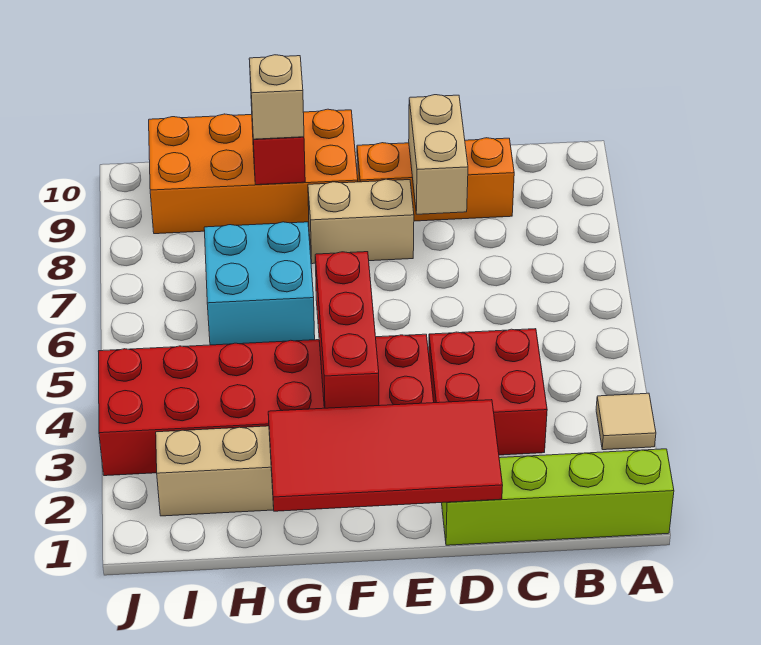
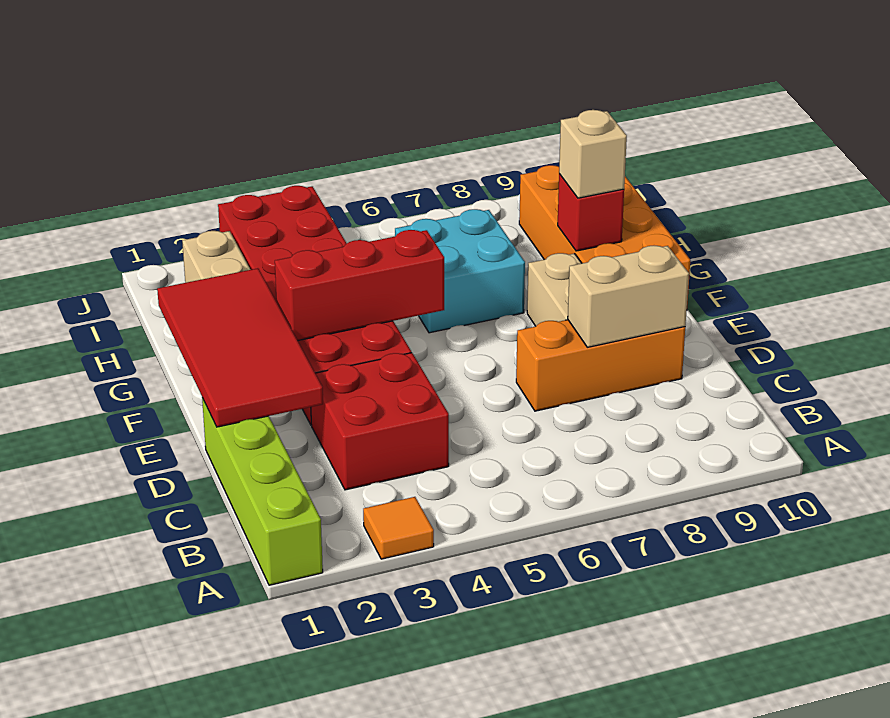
tan tile A3 level 1 -> orange tile A3 level 1
orange brick C9:E9 level 1 -> orange brick D7:D9 level 1

